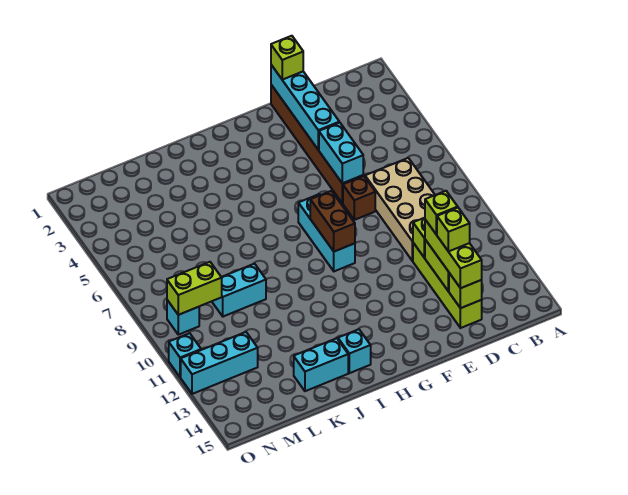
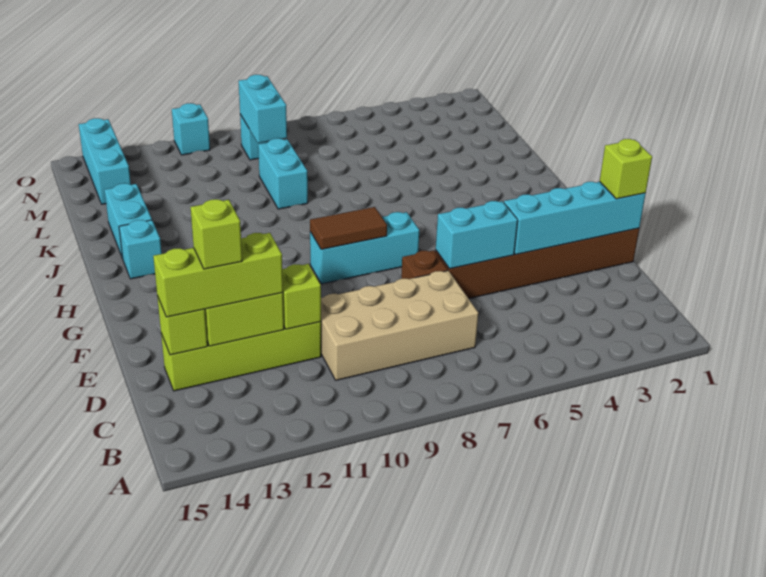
lime brick D12 level 4 -> none
brown brick G8:G9 level 2 -> brown tile G8:G9 level 2
lime brick M9:N9 level 2 -> cyan brick M9:N9 level 2
cyan brick M12:O12 level 1 -> cyan brick M14:O14 level 1

